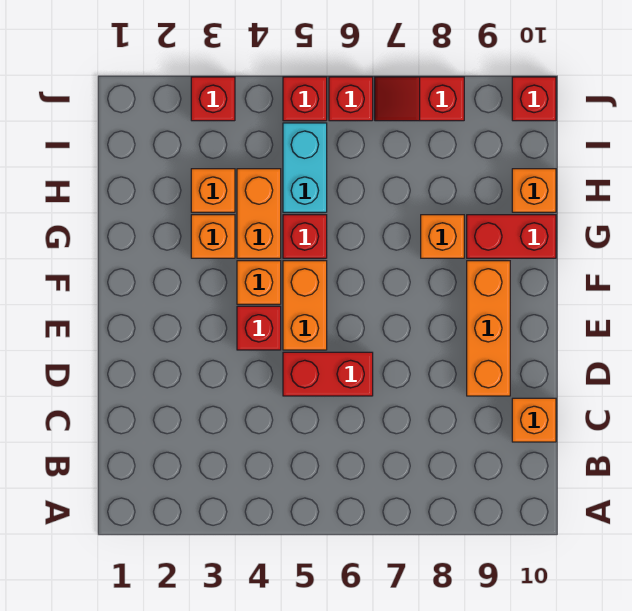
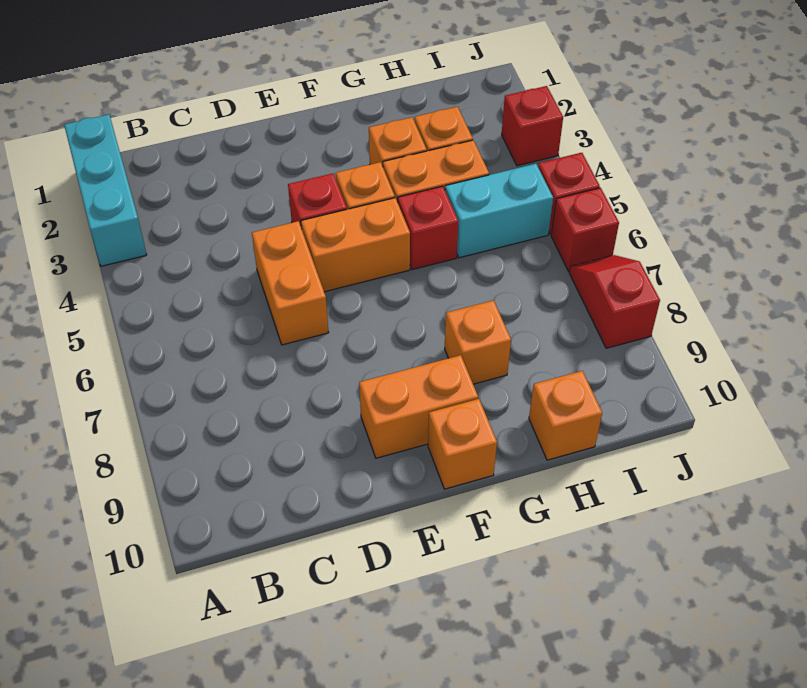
none -> cyan brick A1:A3 level 1
orange brick C10 level 1 -> orange brick F10 level 1
red brick D5:D6 level 1 -> orange brick D5:D6 level 1
orange brick D9:F9 level 1 -> orange brick E9:F9 level 1
red brick G9:G10 level 1 -> none
red brick J10 level 1 -> none

